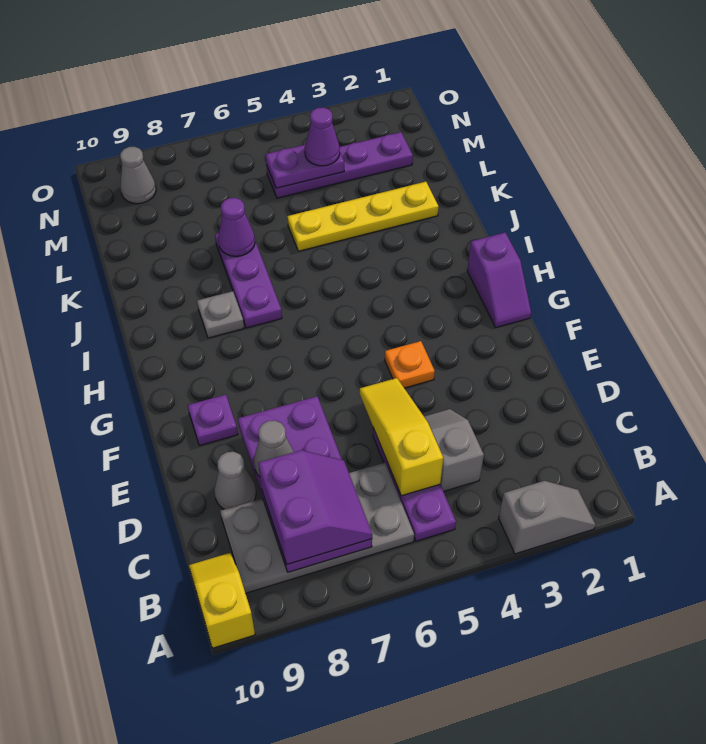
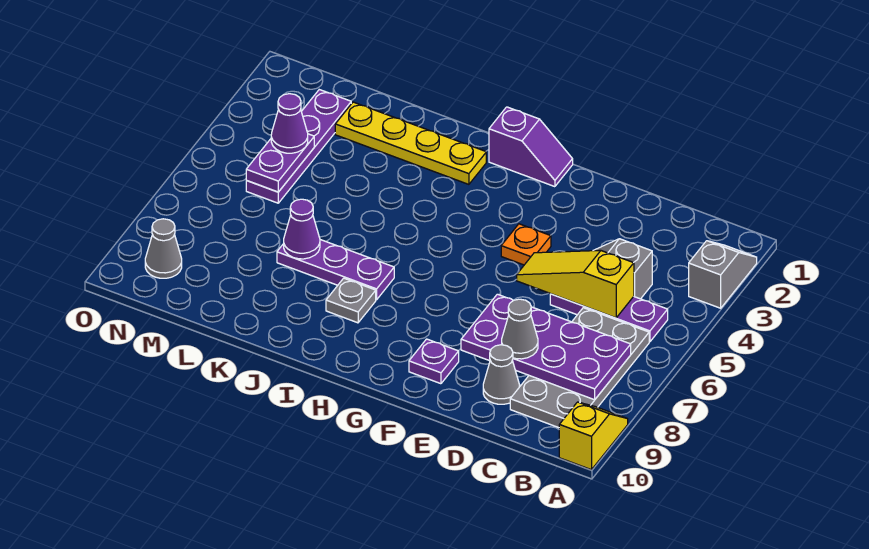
yellow slope A10:B10 level 1 top A -> yellow slope A9:A10 level 1 top 10
purple slope B7:C8 level 3 top 8 -> none
yellow plate K2:K5 level 1 -> yellow plate I2:L2 level 1

